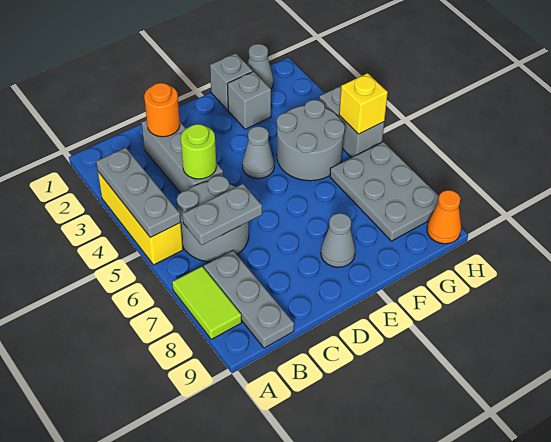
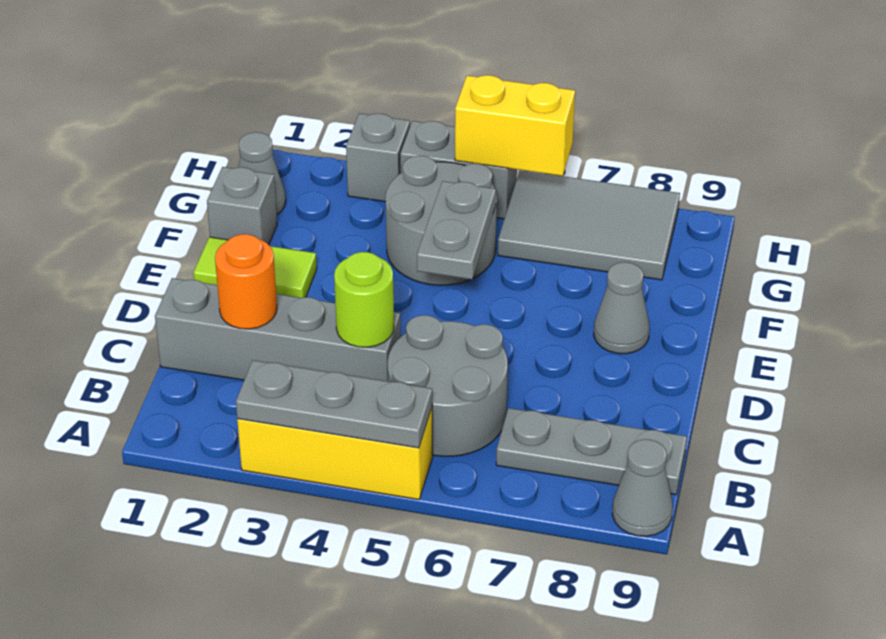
lime tile A7:A8 level 1 -> lime tile E1:E2 level 1
grey plate B6:C6 level 2 -> grey plate E5:F5 level 2
grey brick C2:C4 level 1 -> grey brick C1:C4 level 1
grey cone E4 level 1 -> grey cone A9 level 1
grey brick F2 level 1 -> grey brick H3 level 1
grey plate G6:H8 level 1 -> grey tile G6:H8 level 1
yellow brick H5 level 2 -> yellow brick H5:H6 level 2
orange cone H9 level 1 -> none

